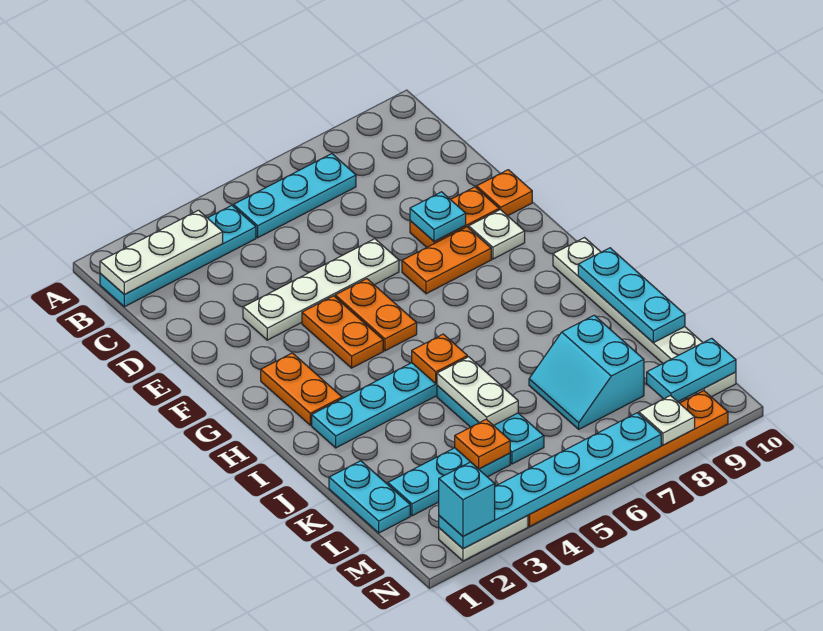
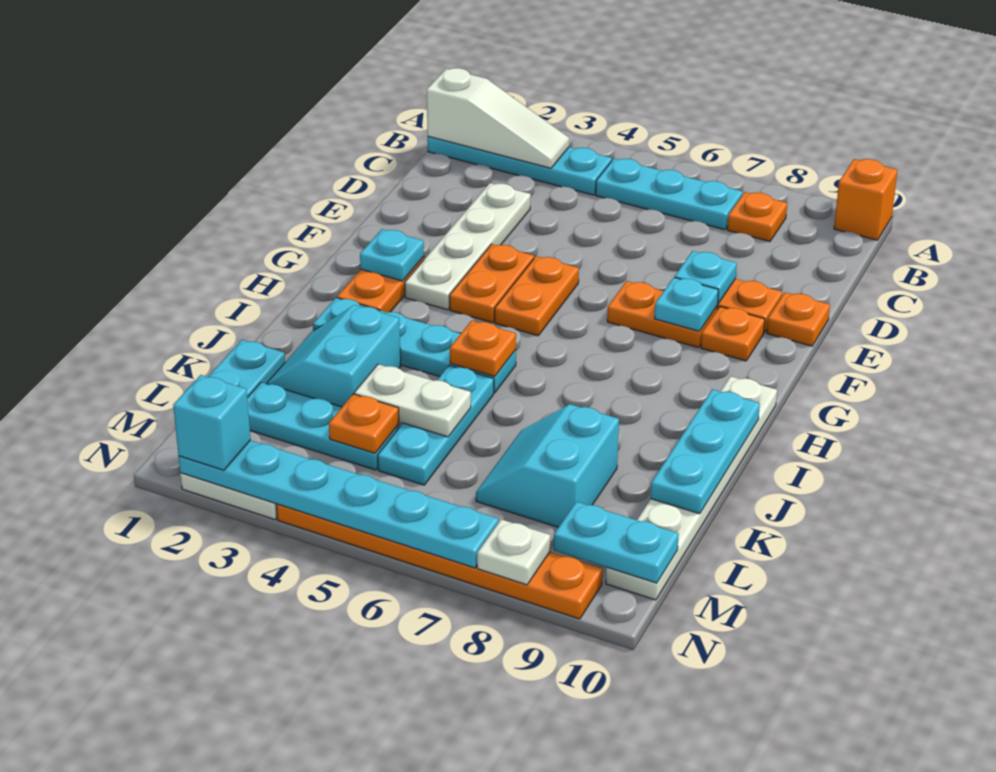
none -> orange brick A10 level 1
white plate B1:B3 level 2 -> white slope B1:B3 level 2 top 1
none -> orange plate B8 level 1
white plate E3:E6 level 1 -> white plate D3:G3 level 1
none -> cyan plate F8 level 2
white plate F9 level 1 -> orange plate F9 level 1
none -> cyan plate G2 level 2
none -> cyan slope J2:K3 level 1 top 3
white plate J5:K5 level 2 -> white plate K4:K5 level 2

